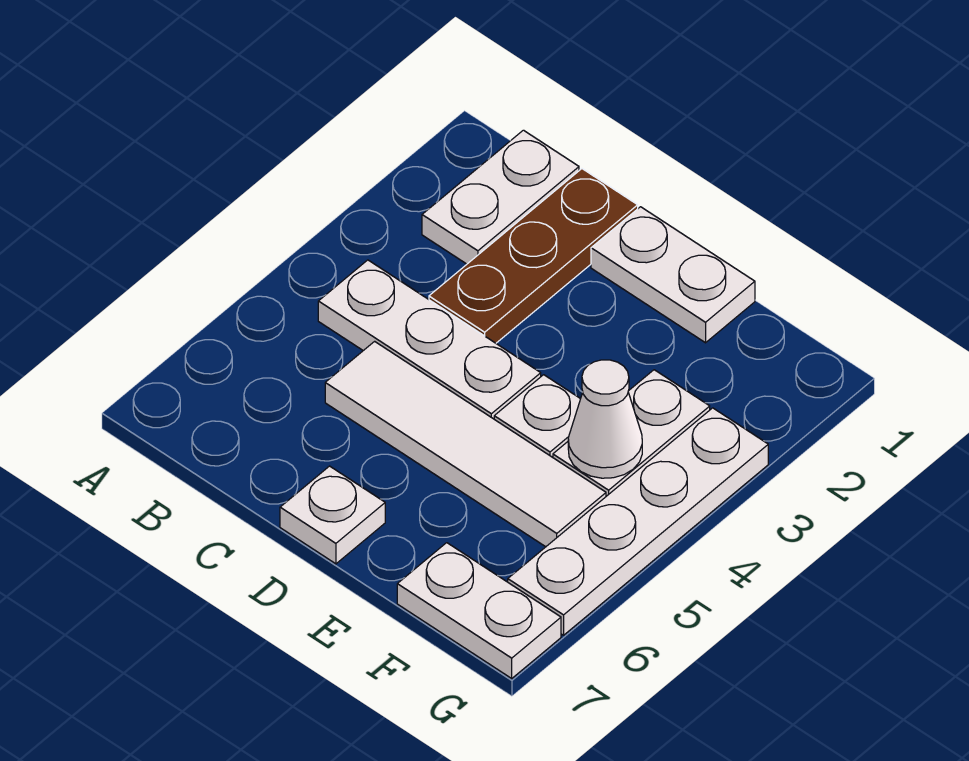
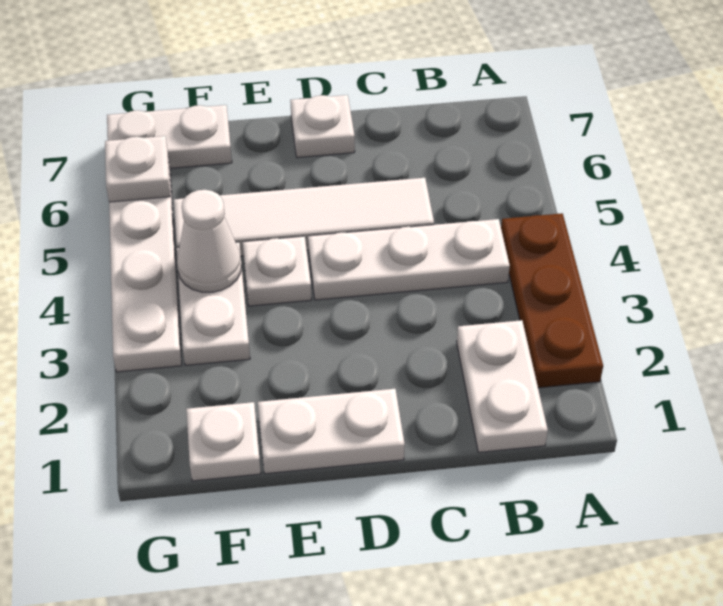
brown plate C1:C3 level 1 -> brown plate A2:A4 level 1
none -> white plate F1 level 1
none -> white plate G6 level 2

